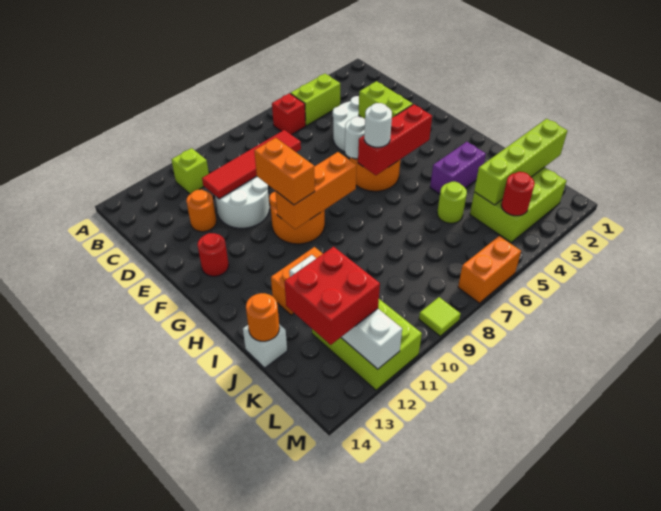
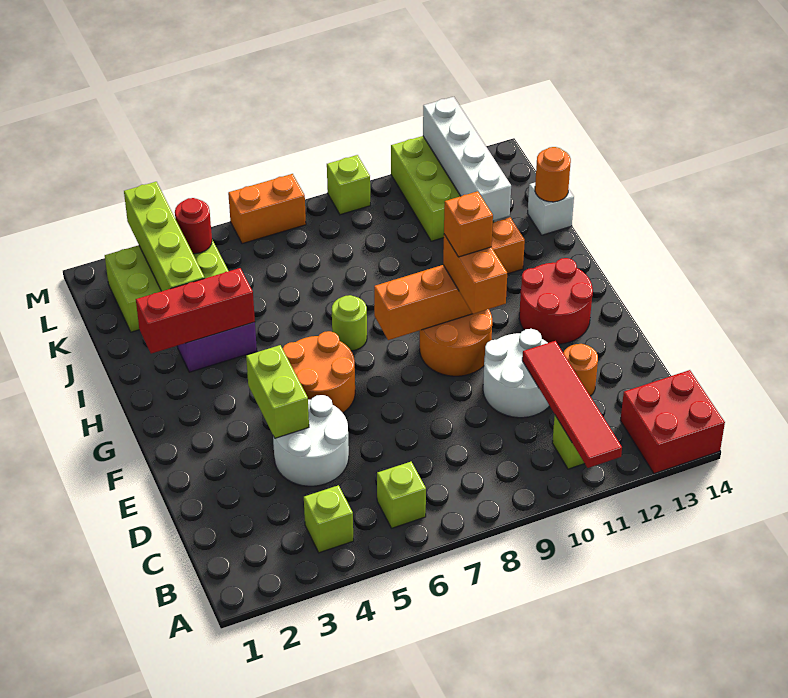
lime brick B4:B5 level 1 -> lime brick B4 level 1
red brick B6 level 1 -> lime brick B6 level 1
red tile D8:D11 level 2 -> red tile A11:D11 level 2
white round brick F6 level 2 -> none
red round brick F13 level 1 -> red round brick F12:G13 level 1
red brick G4:G6 level 2 -> red brick I2:I4 level 2
white round brick G6 level 3 -> none
none -> orange brick G10 level 4
lime round brick J5 level 1 -> lime round brick H7 level 1
lime brick K1:K4 level 2 -> lime brick J3:M3 level 2
red brick K12:L13 level 3 -> red brick A13:B14 level 1
lime tile M9 level 1 -> lime brick M9 level 1

